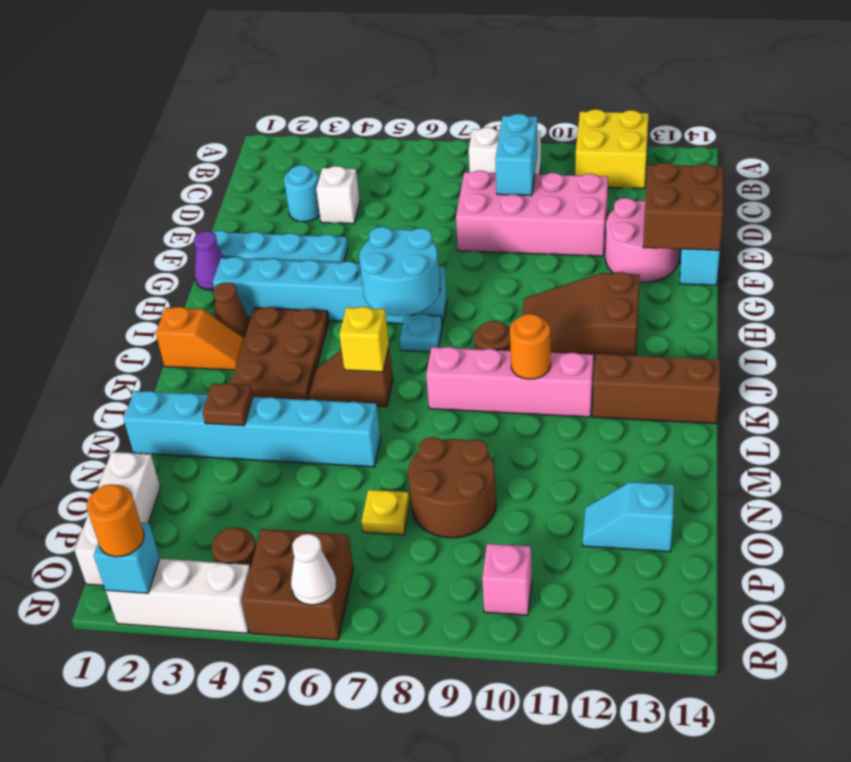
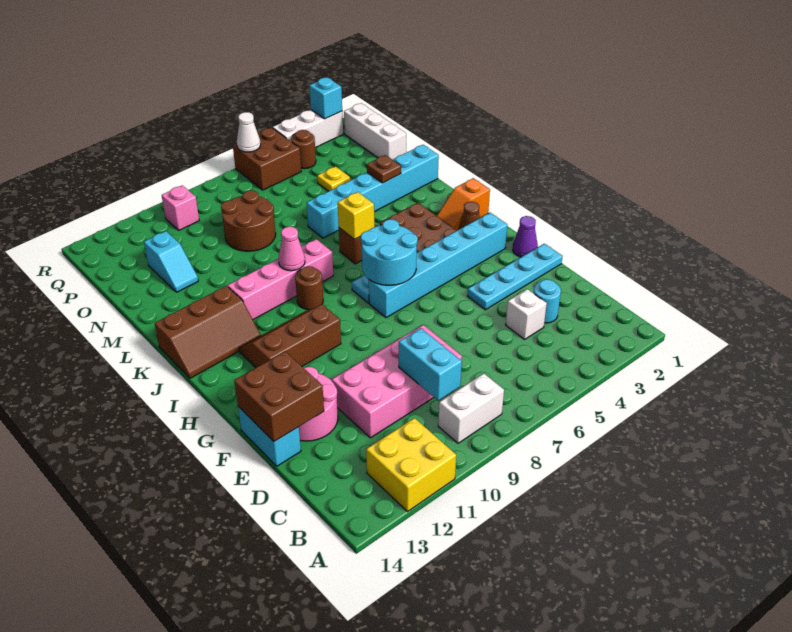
brown slope H10:I12 level 1 top 12 -> brown slope H10:I12 level 1 top H
none -> pink cone K9 level 2
orange round brick K10 level 2 -> none
yellow plate O7 level 1 -> yellow plate O4 level 1
cyan slope O12:O13 level 1 top 13 -> cyan slope N12:O12 level 1 top O
orange round brick R2 level 3 -> none

